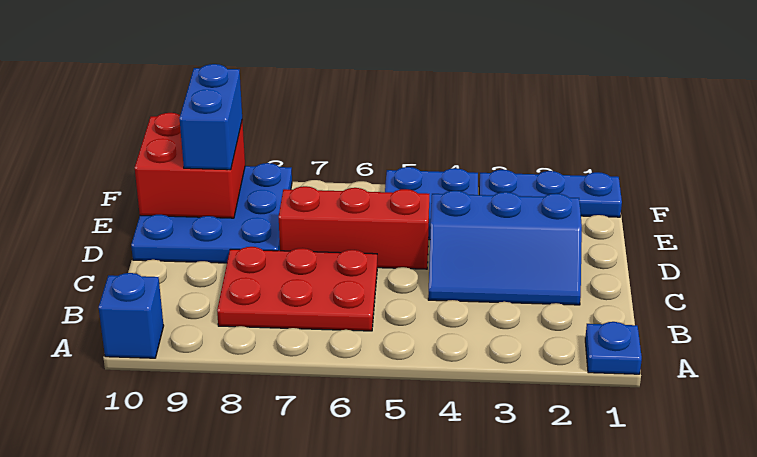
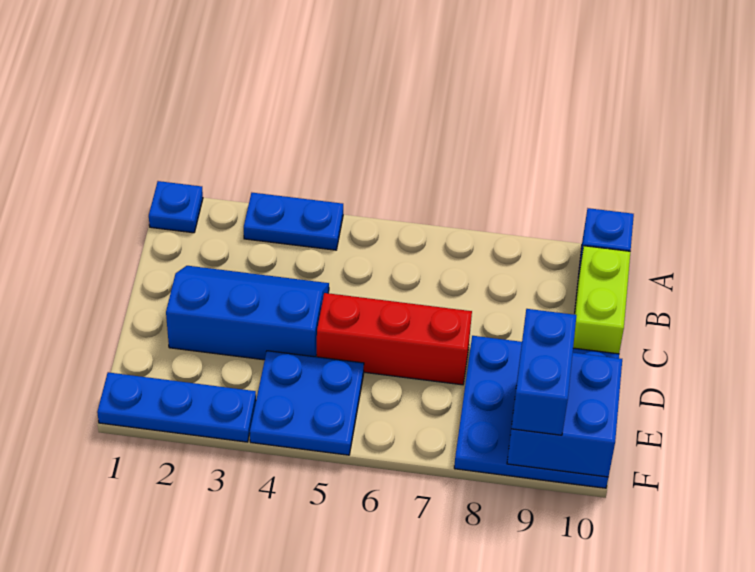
none -> blue plate A3:A4 level 1
red plate B6:C8 level 1 -> none
none -> lime brick B10:C10 level 1
red brick E9:F10 level 2 -> blue brick E9:F10 level 2

